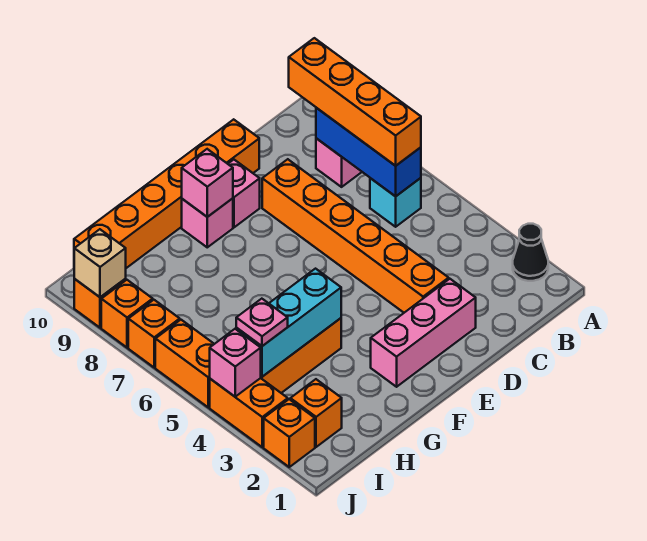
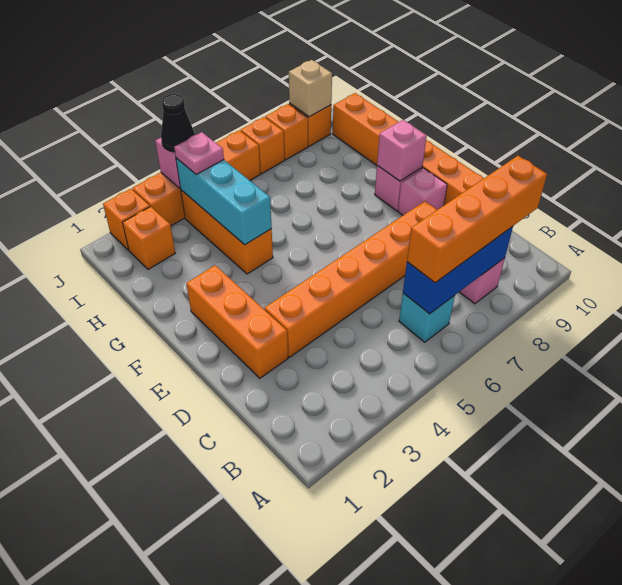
black cone A2 level 1 -> black cone J4 level 3
pink brick D2:F2 level 1 -> orange brick D2:F2 level 1

